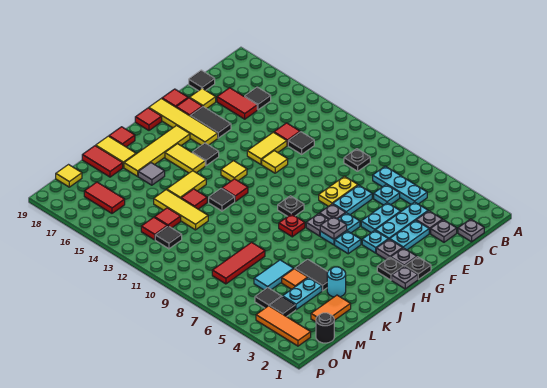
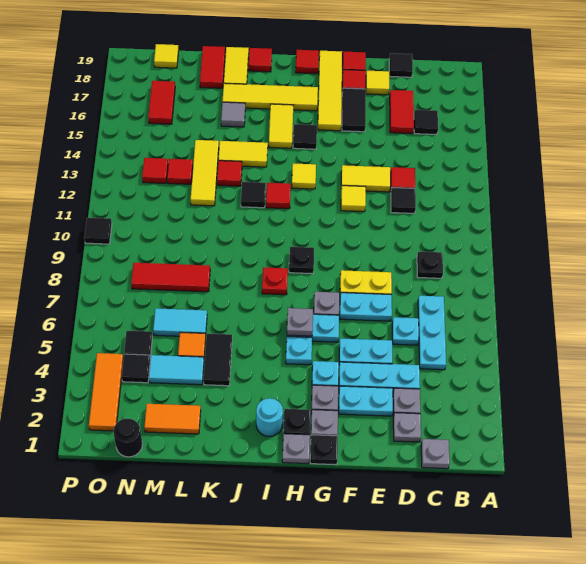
grey plate H7 level 1 -> none
cyan round brick K3 level 1 -> cyan round brick I2 level 1
cyan plate L4:M4 level 1 -> cyan tile L4:M4 level 1
black tile N12 level 1 -> black tile P10 level 1

